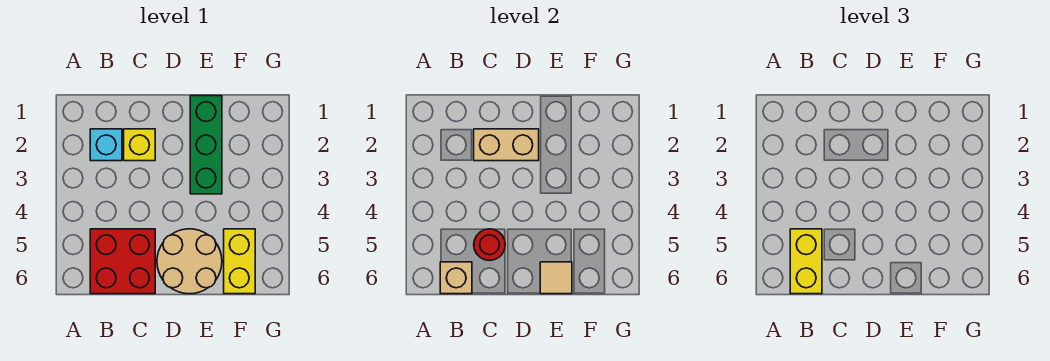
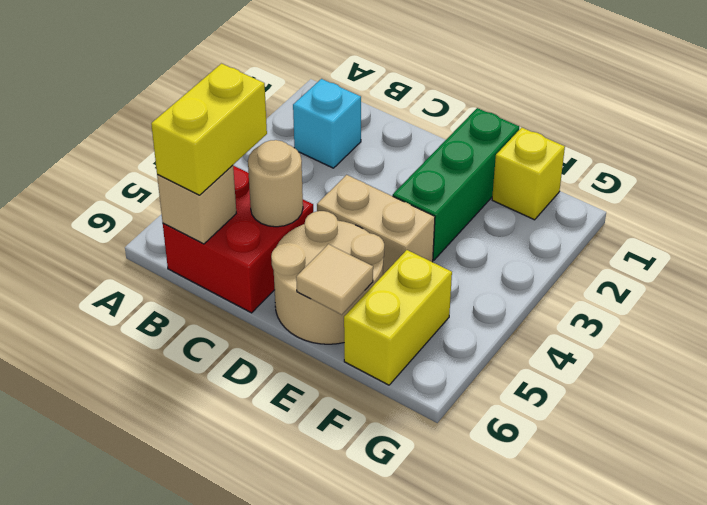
yellow brick C2 level 1 -> yellow brick F1 level 1
tan brick C2:D2 level 2 -> tan brick D4:E4 level 1
red round brick C5 level 2 -> tan round brick C5 level 2

